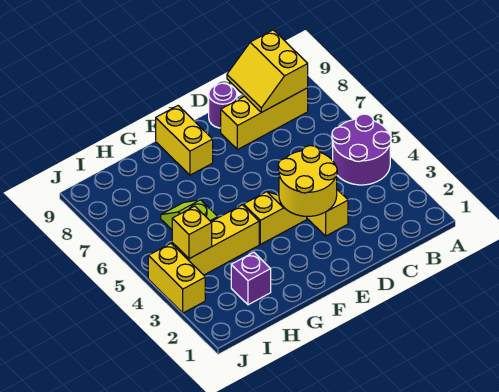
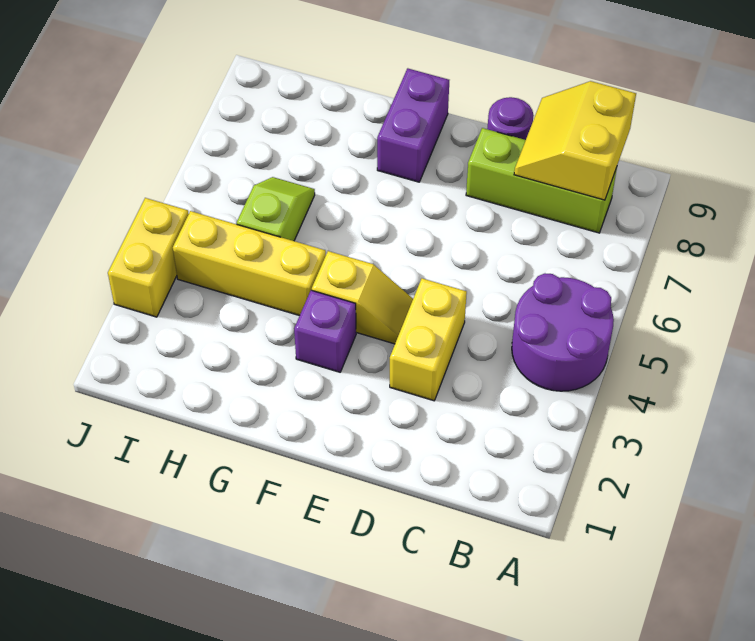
yellow brick B8:D8 level 1 -> lime brick B8:D8 level 1
yellow round brick D3:E4 level 2 -> none
yellow brick F8:F9 level 1 -> purple brick F8:F9 level 1
purple brick H2 level 1 -> purple brick F3 level 1
yellow brick I4 level 2 -> none

